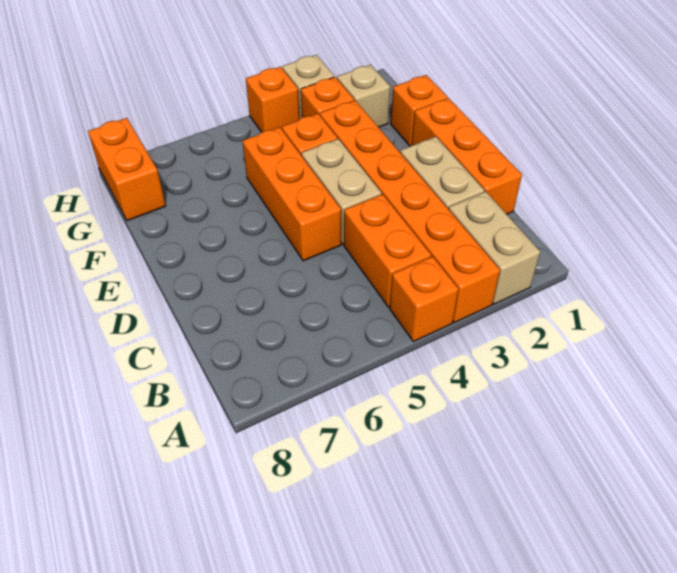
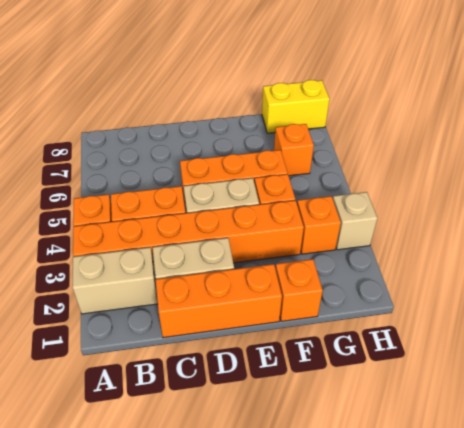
tan brick G2 level 1 -> none
orange brick G8:H8 level 1 -> yellow brick G8:H8 level 1
orange brick H4 level 1 -> orange brick G6 level 1

